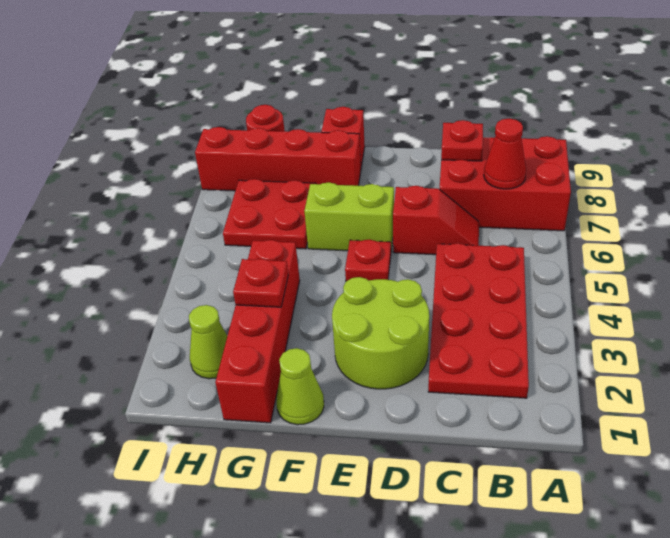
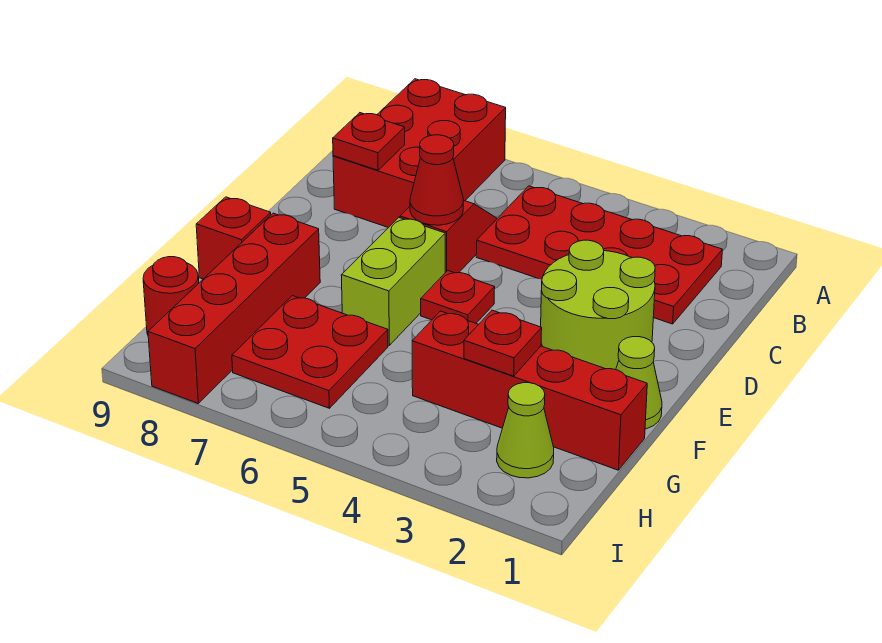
red cone B7 level 2 -> red cone D6 level 2

